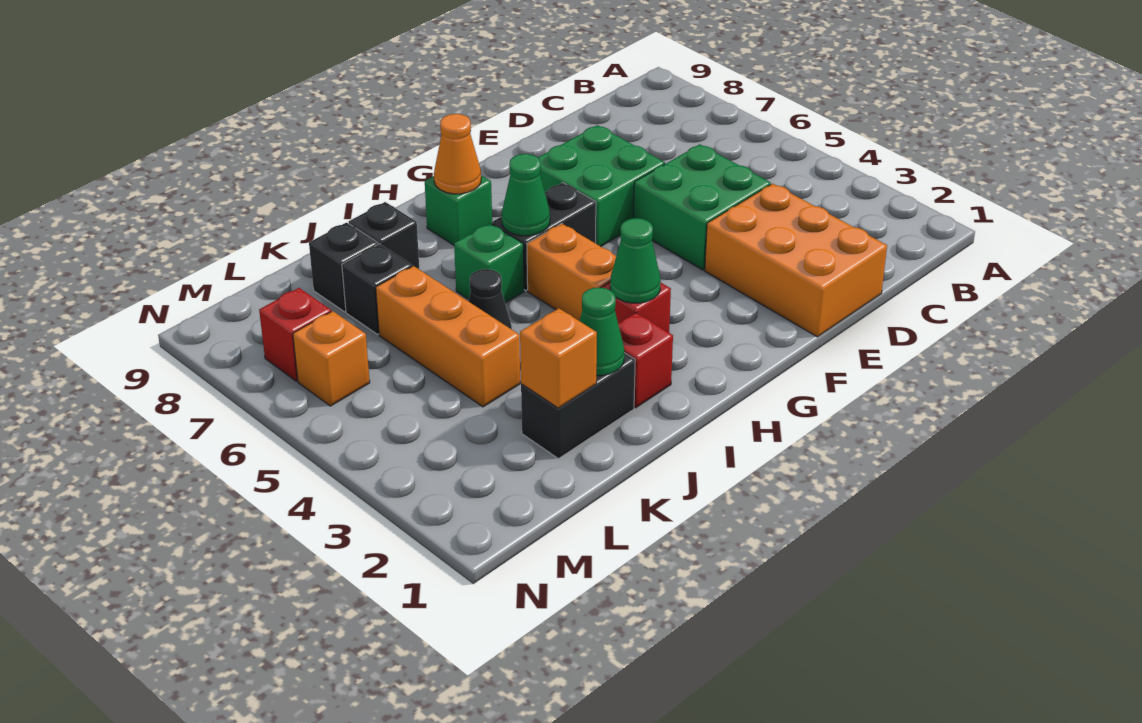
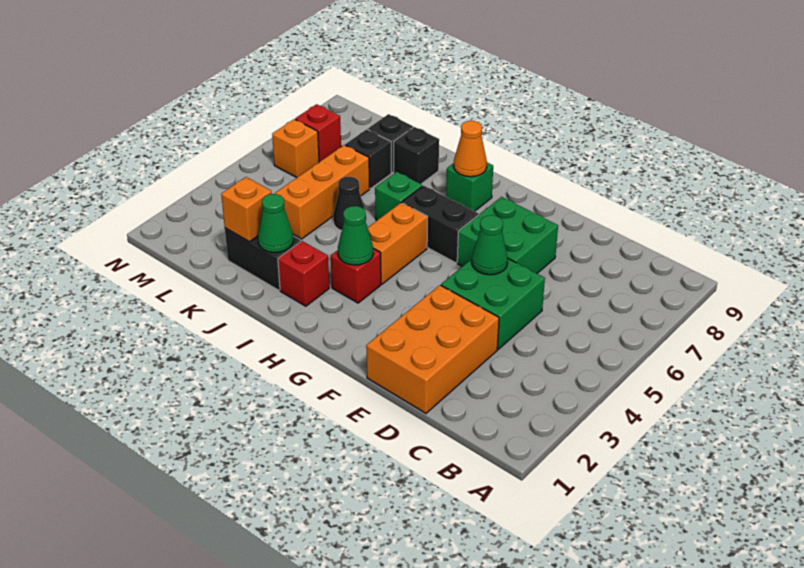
green cone H6 level 2 -> green cone E5 level 2

